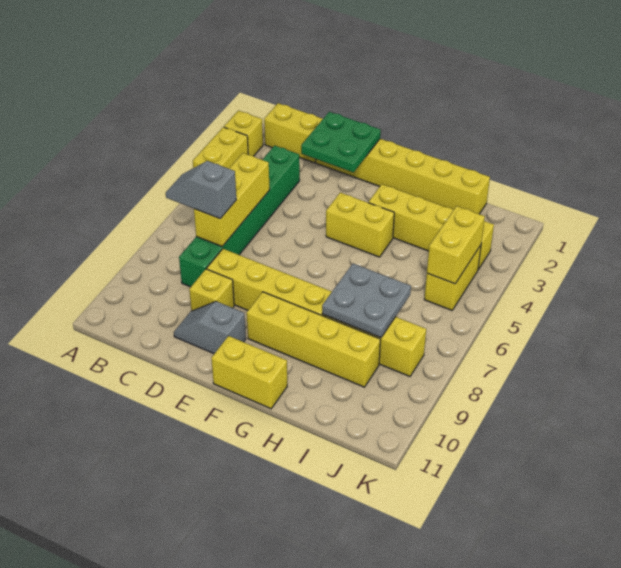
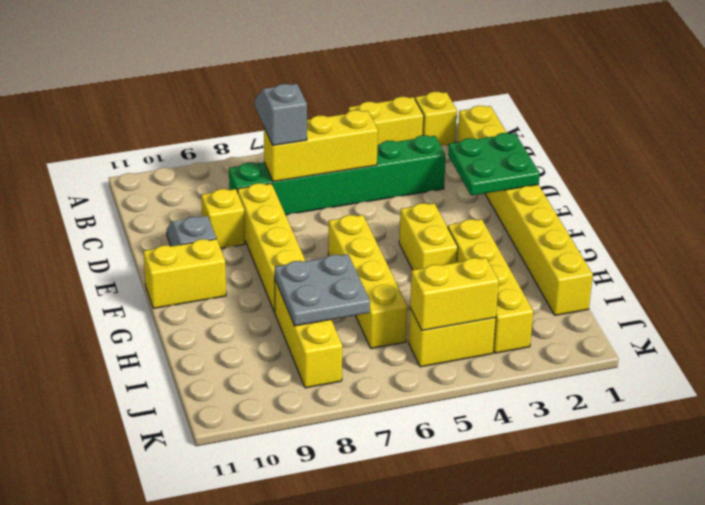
yellow brick F9:I9 level 1 -> yellow brick F6:I6 level 1
yellow brick F11:G11 level 1 -> yellow brick F10:F11 level 1

